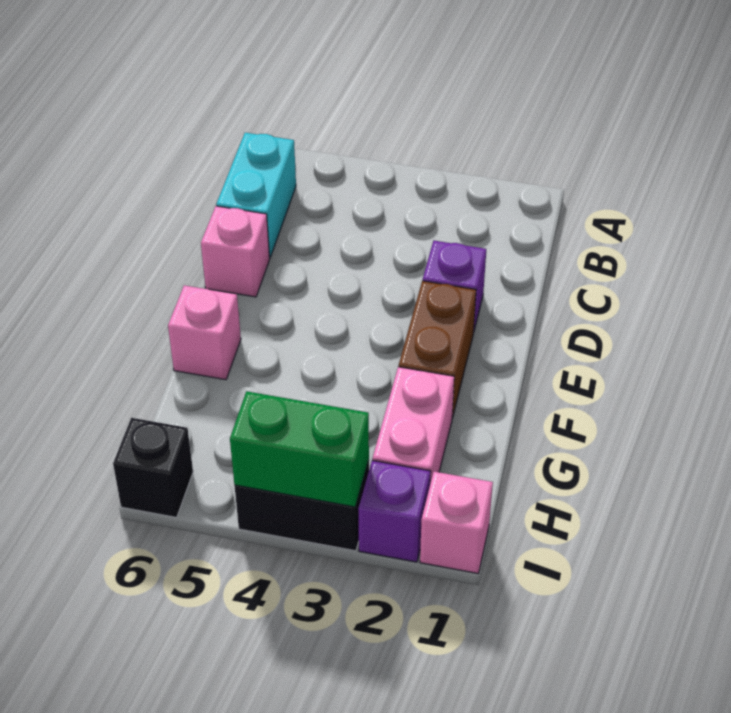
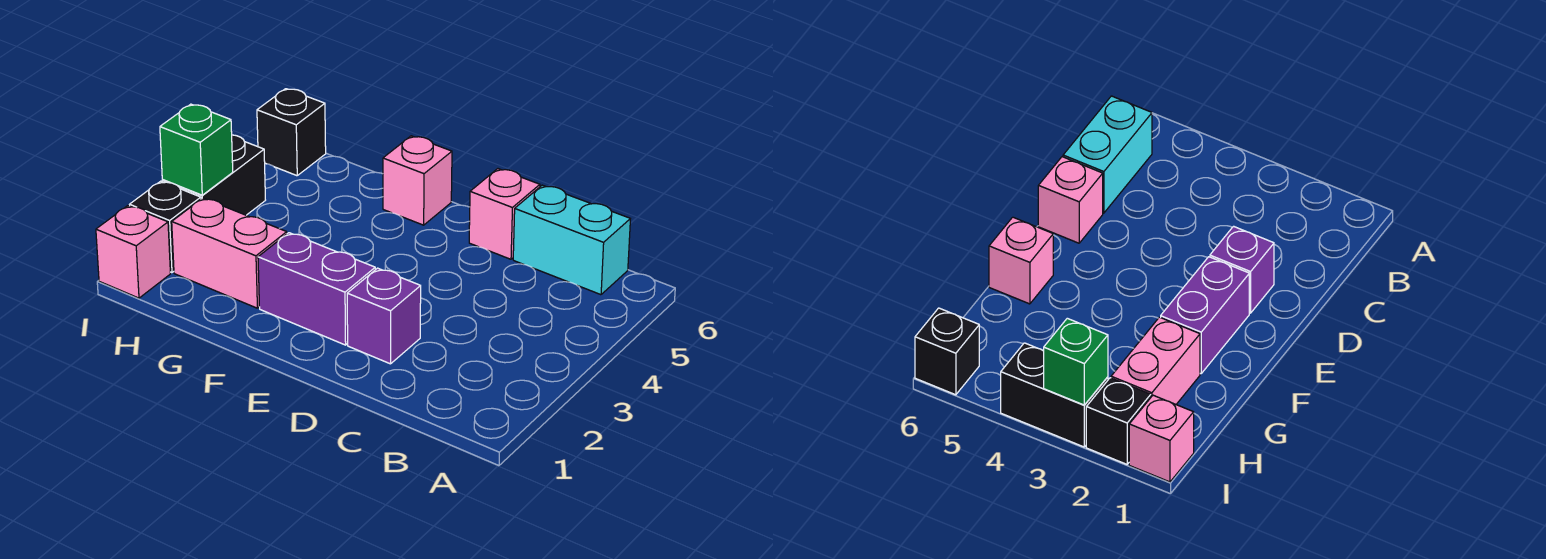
brown brick E2:F2 level 1 -> purple brick E2:F2 level 1
purple brick I2 level 1 -> black brick I2 level 1
green brick I3:I4 level 2 -> green brick I3 level 2

